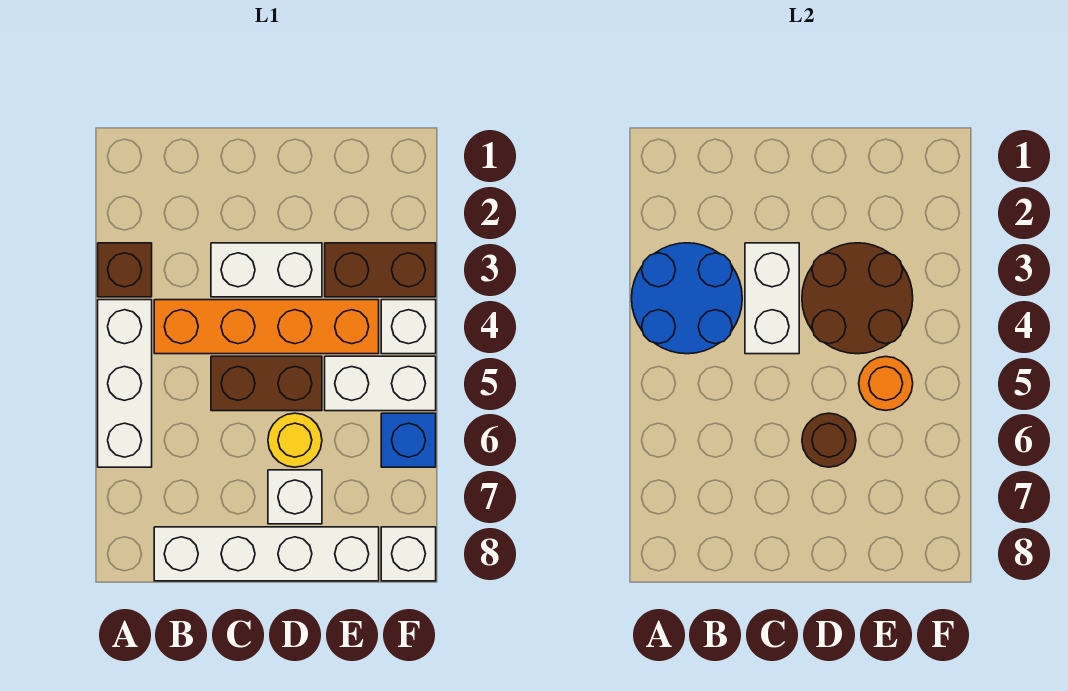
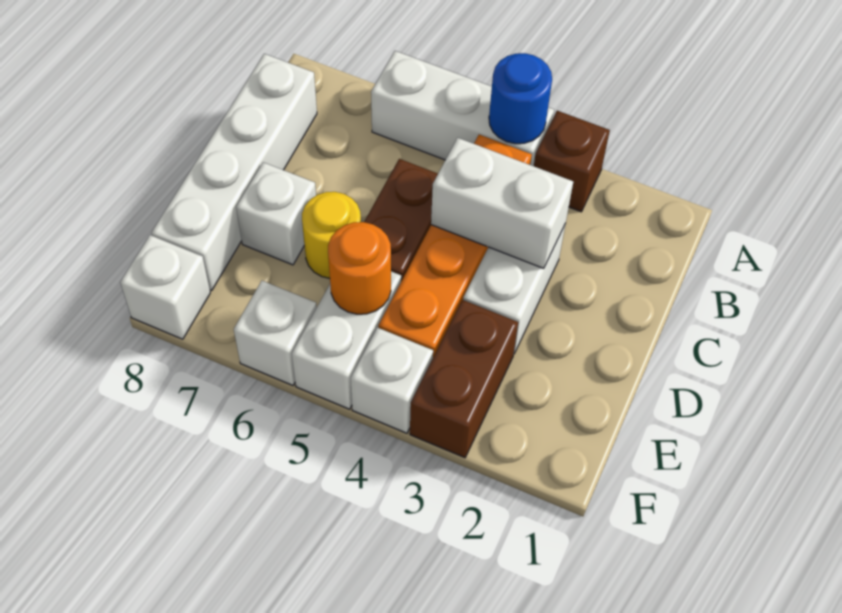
blue round brick A3:B4 level 2 -> blue round brick A4 level 2
brown round brick D3:E4 level 2 -> none
brown round brick D6 level 2 -> none
blue brick F6 level 1 -> white brick F6 level 1

